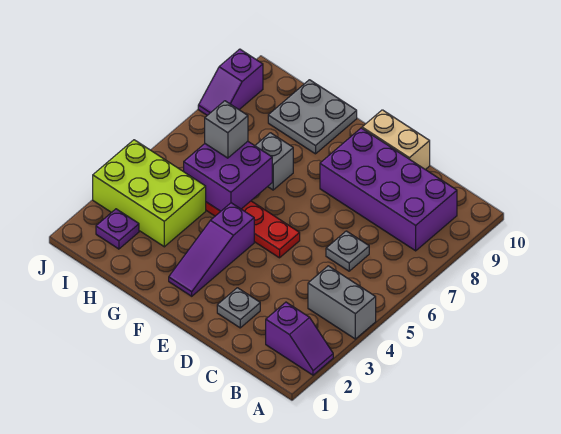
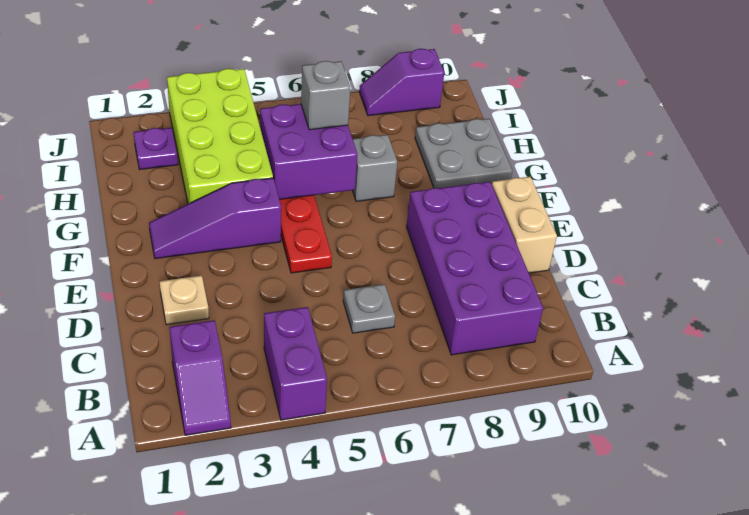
grey brick A4:B4 level 1 -> purple brick A4:B4 level 1
grey plate D2 level 1 -> tan plate D2 level 1
lime brick H3:J4 level 1 -> lime brick G3:J4 level 1

